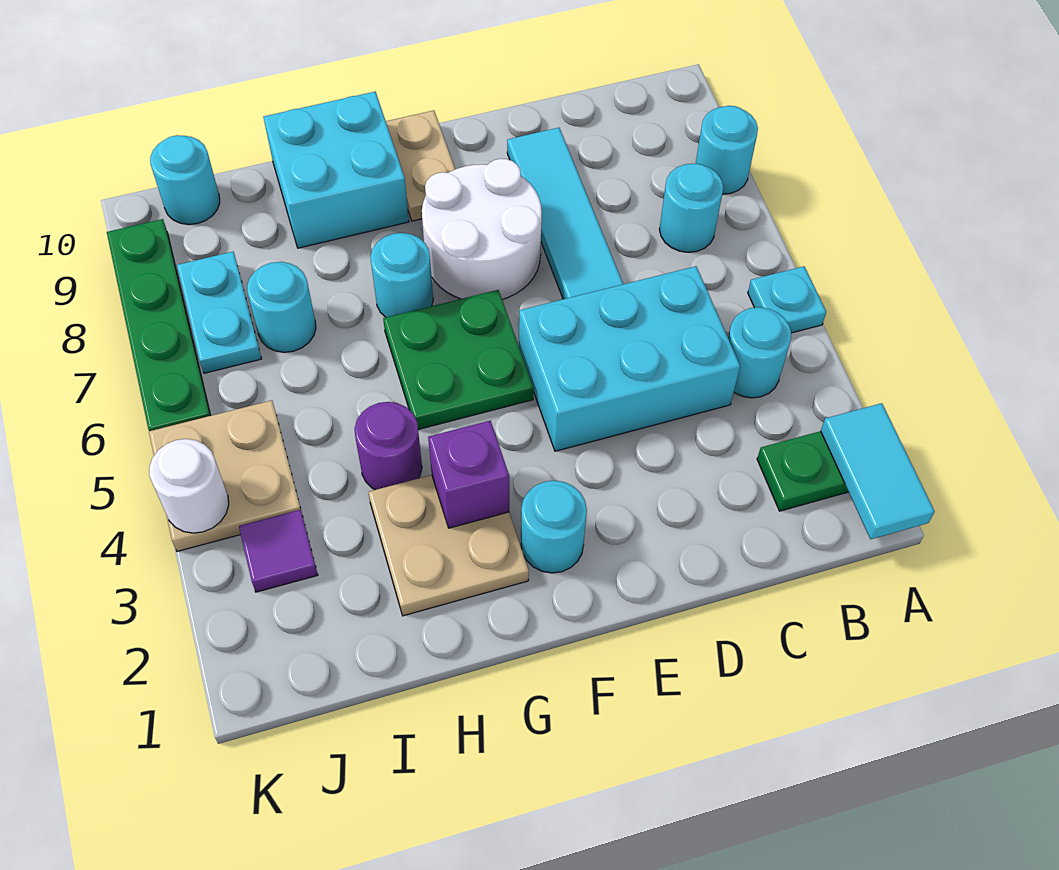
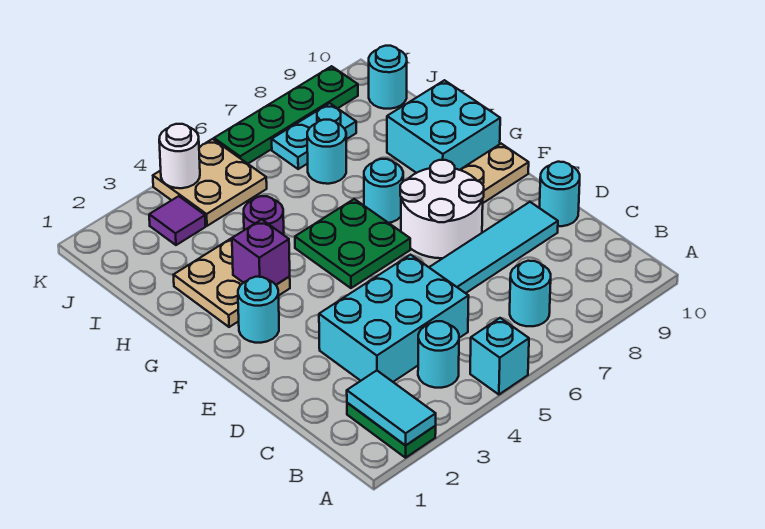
cyan tile A1:A2 level 2 -> cyan tile A2:B2 level 2
cyan plate A5 level 1 -> cyan brick A5 level 1
cyan round brick A8 level 1 -> cyan round brick D10 level 1
cyan brick C4:E5 level 1 -> cyan brick C3:D5 level 1

